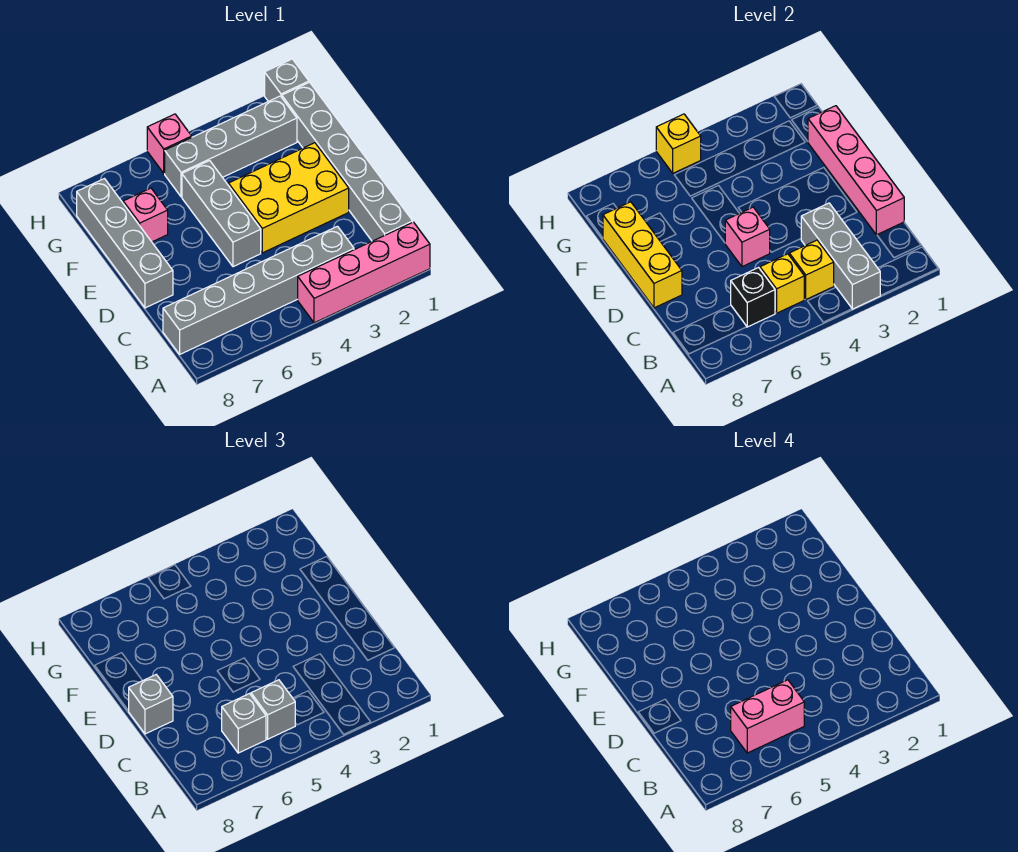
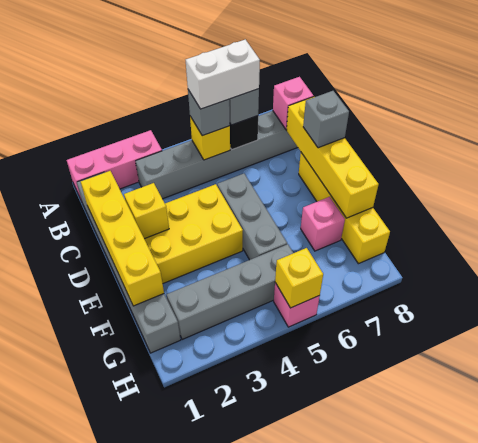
pink brick A1:A4 level 1 -> pink brick A1:A3 level 1
grey brick A3:C3 level 2 -> none
yellow brick B4 level 2 -> yellow brick D2 level 2
pink brick B5:B6 level 4 -> white brick B5:B6 level 4
pink brick C1:F1 level 2 -> yellow brick C1:F1 level 2
pink brick D5 level 2 -> pink brick B8 level 2
grey brick D8:G8 level 1 -> yellow brick D8:G8 level 1
yellow brick D8:F8 level 2 -> yellow brick C8:F8 level 2
grey brick H1 level 1 -> none

